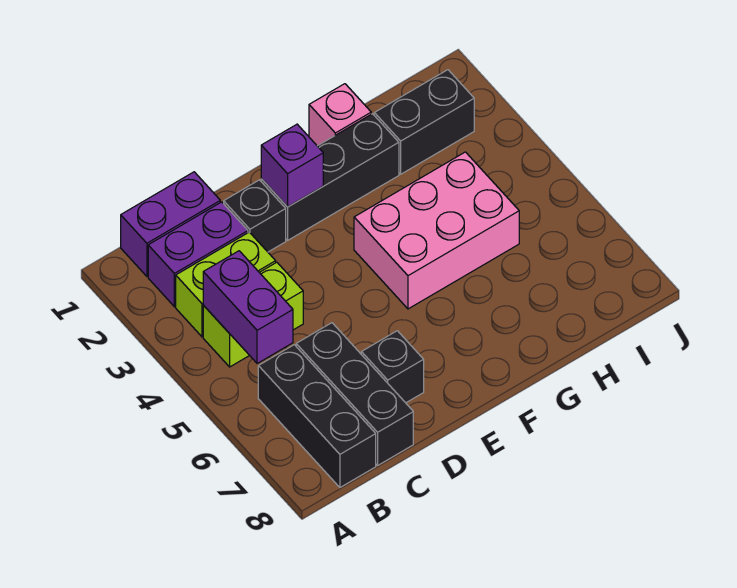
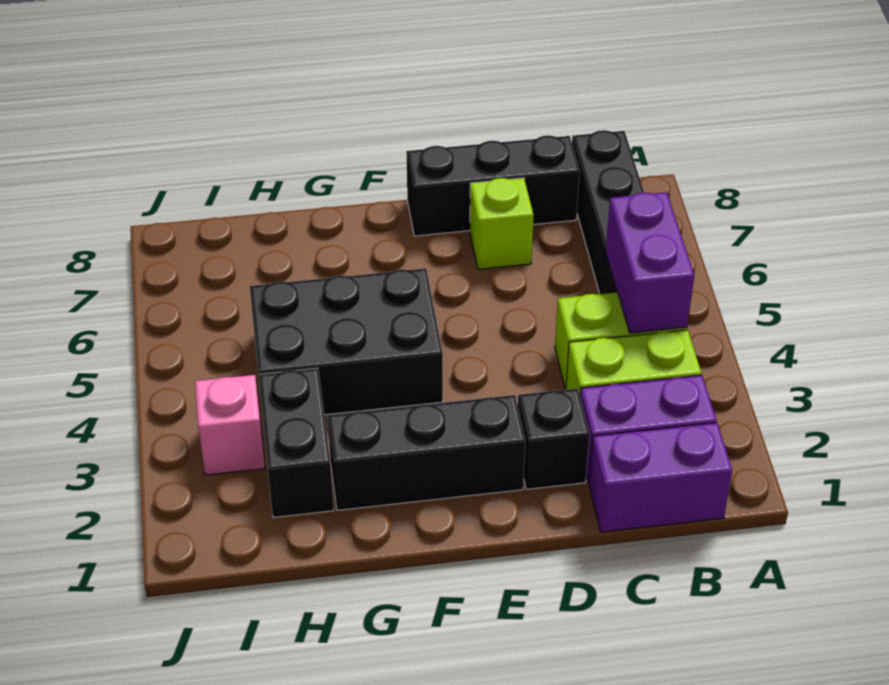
black brick C6:C8 level 1 -> black brick C8:E8 level 1
black brick D7 level 1 -> lime brick D7 level 1
purple brick E2 level 2 -> none
pink brick F4:H5 level 1 -> black brick F4:H5 level 1
pink brick G1 level 1 -> pink brick I3 level 1
black brick H2:I2 level 1 -> black brick H2:H3 level 1

